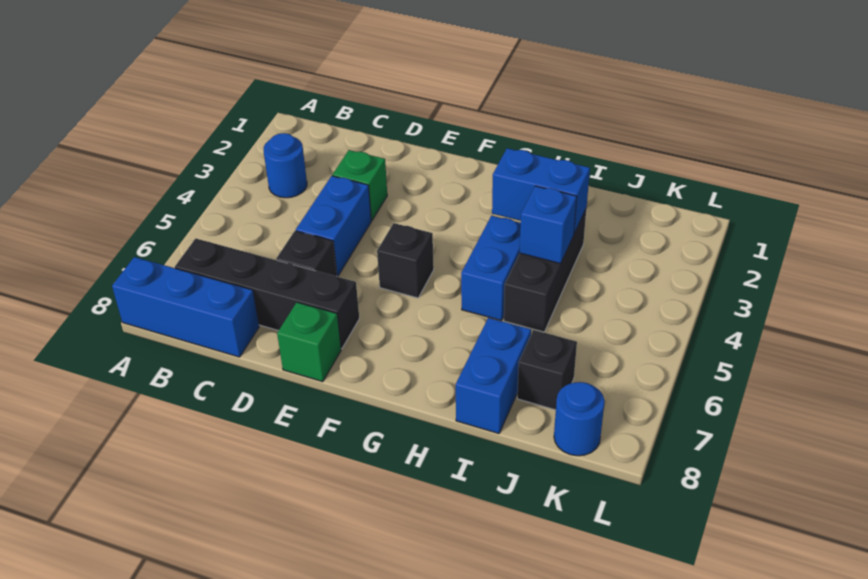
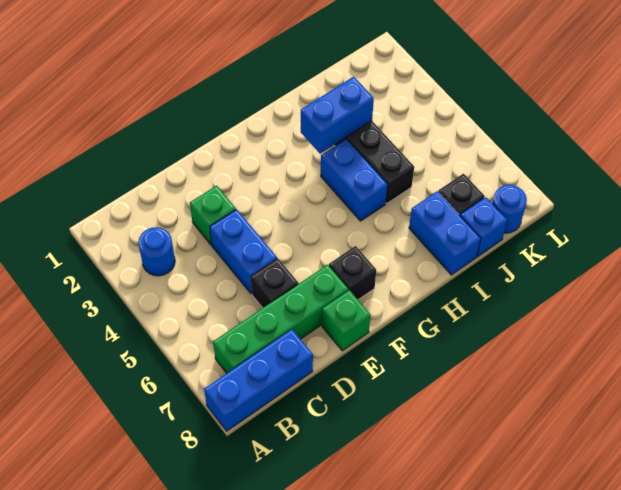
black brick B7:E7 level 1 -> green brick B7:E7 level 1
black brick F5 level 1 -> black brick F7 level 1
blue brick I4 level 2 -> blue brick J8 level 1

